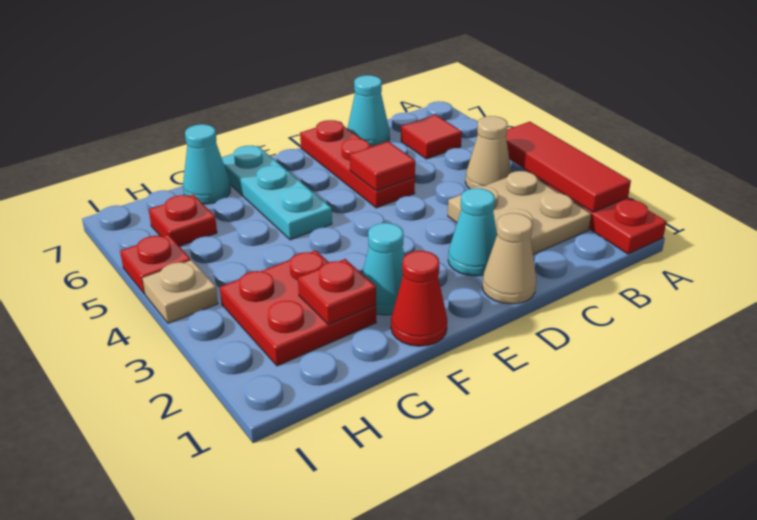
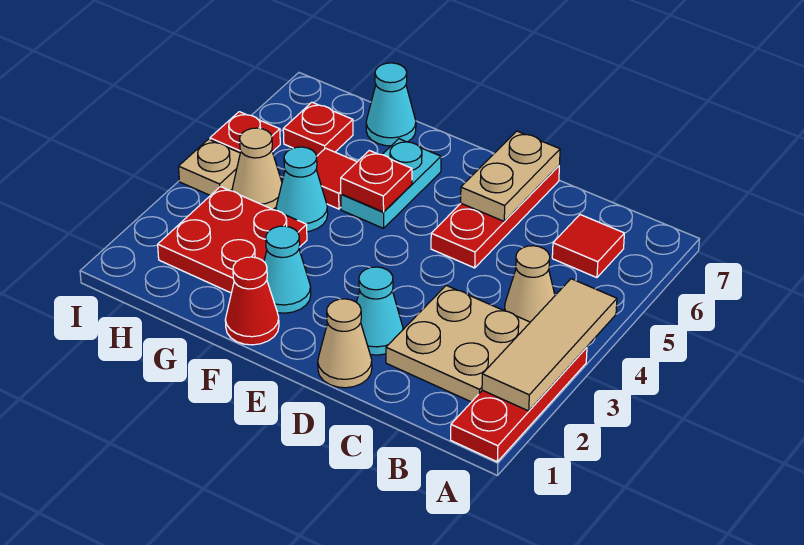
red tile A2:A4 level 2 -> tan tile A2:A4 level 2
cyan cone C7 level 1 -> cyan cone G4 level 1
red tile D5 level 2 -> red tile G5 level 1
none -> tan plate D6:D7 level 2
cyan plate F5:F7 level 1 -> cyan plate F5:F6 level 1
red plate G2 level 2 -> red plate F5 level 2
none -> tan cone H4 level 1

